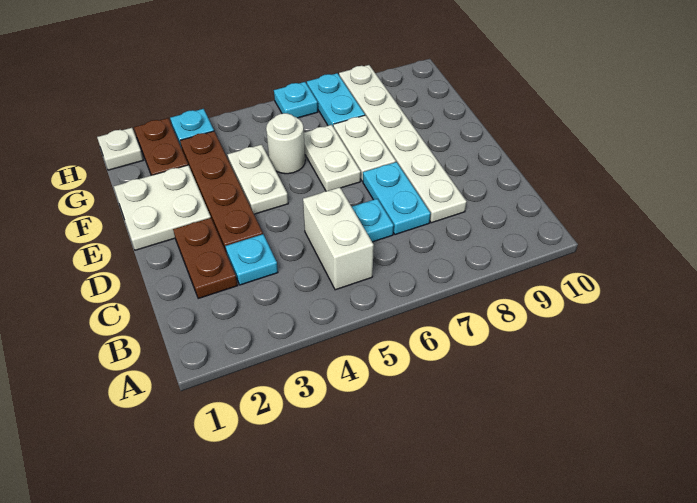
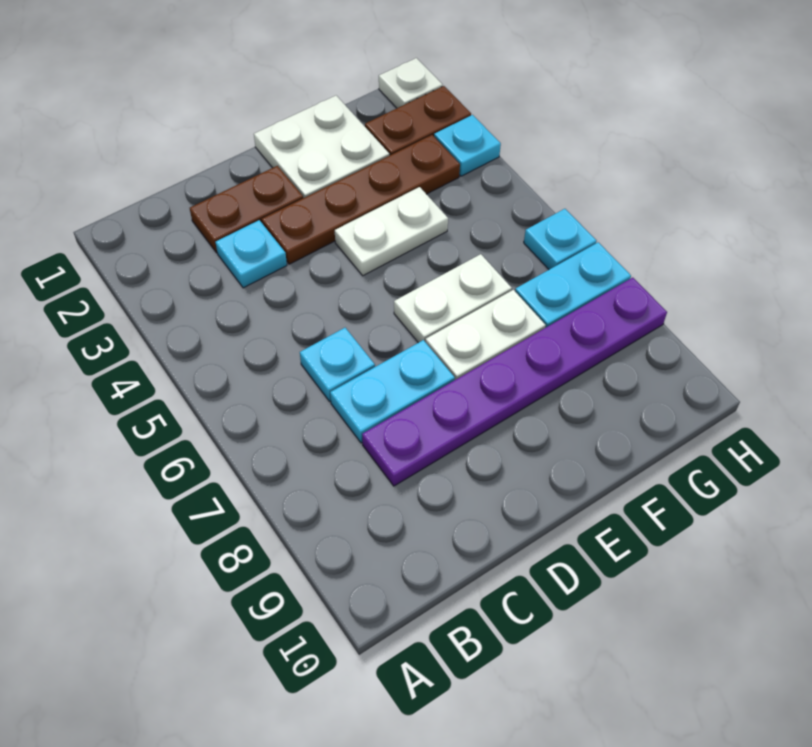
white brick B5:C5 level 1 -> none
white plate C8:H8 level 1 -> purple plate C8:H8 level 1
white round brick F5 level 1 -> none

